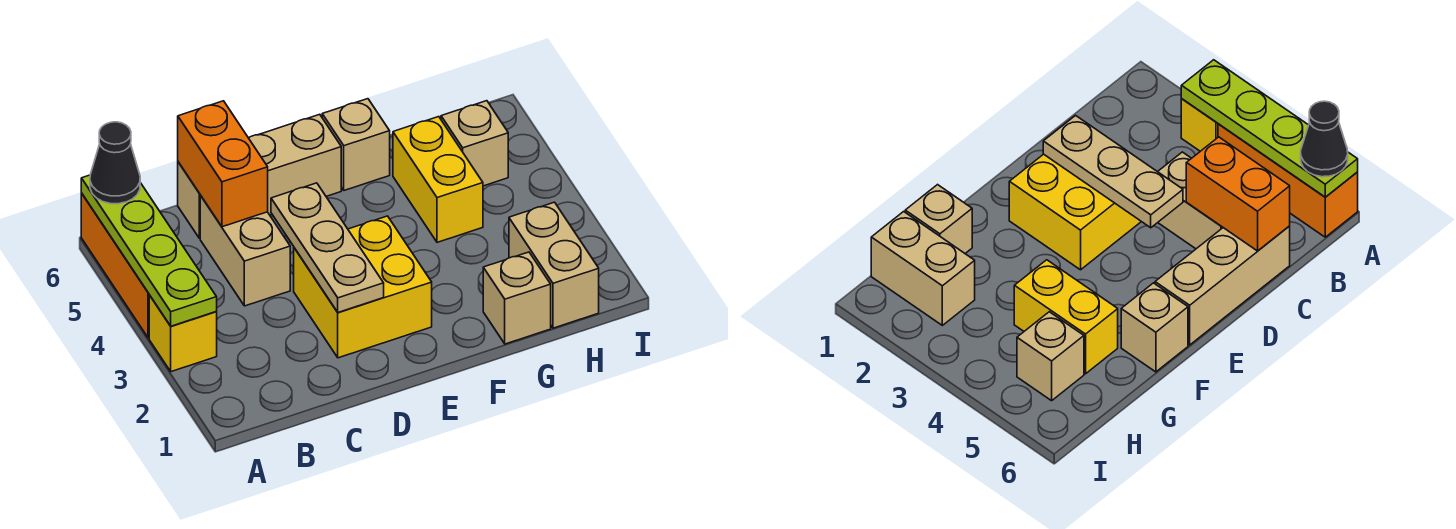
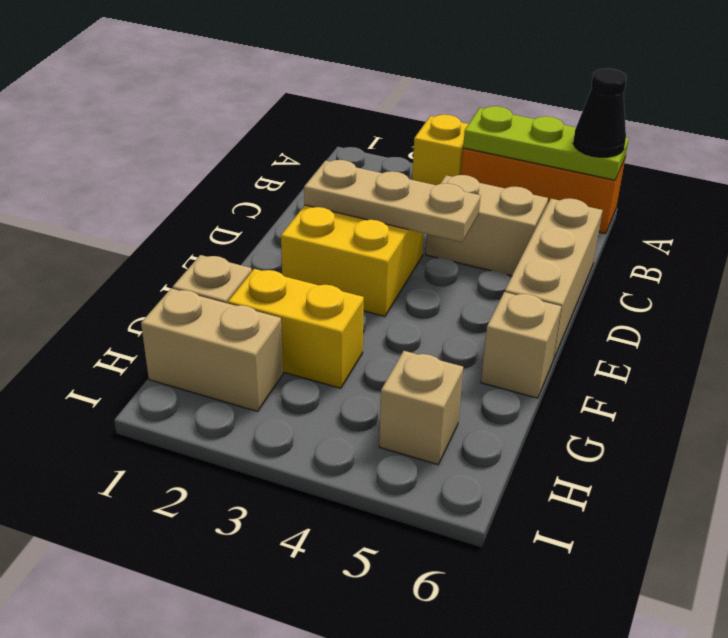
lime plate A3:A6 level 2 -> lime plate A4:A6 level 2
orange brick C5:C6 level 2 -> none
yellow brick G4:G5 level 1 -> yellow brick G2:G3 level 1

